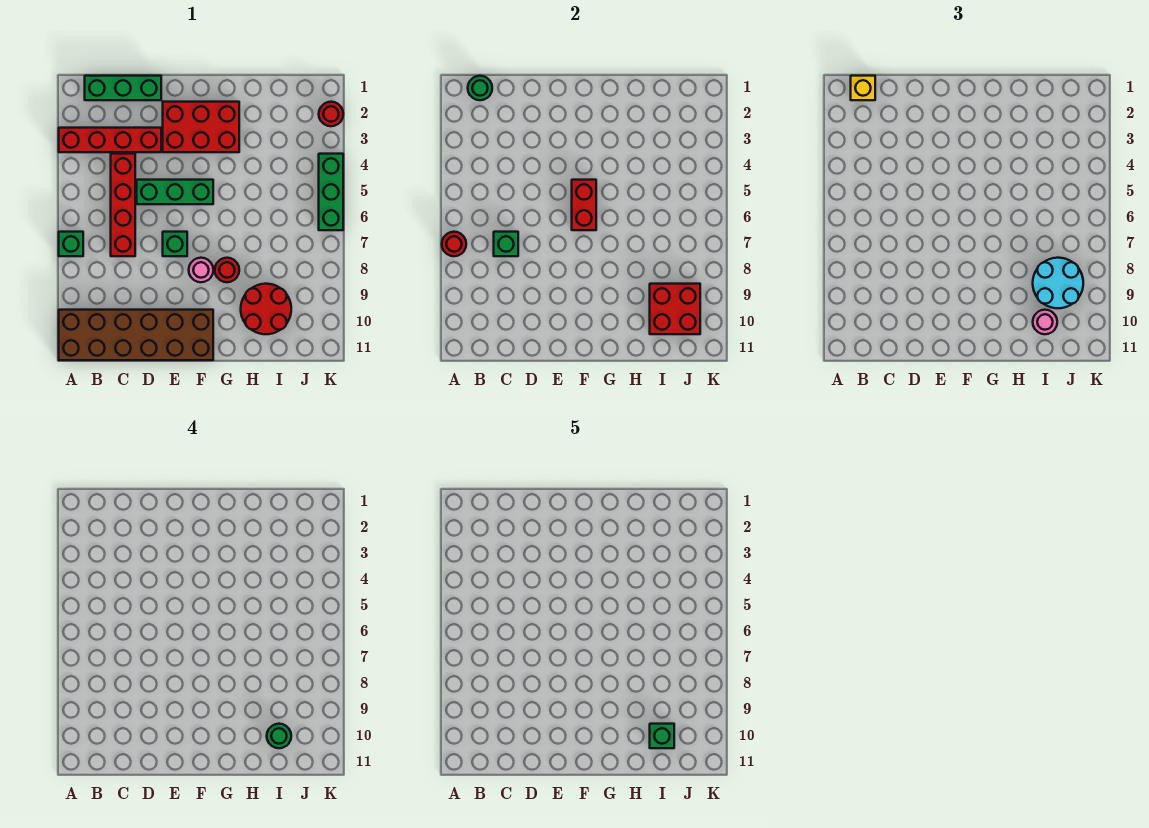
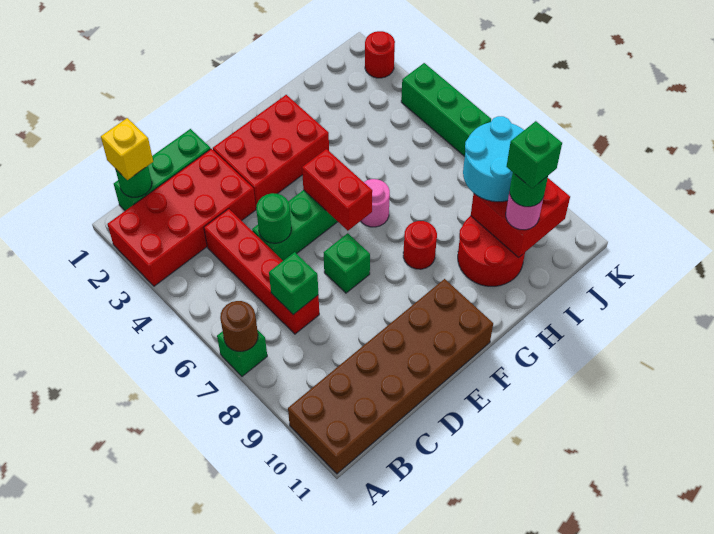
red brick A3:D3 level 1 -> red brick A2:D3 level 1
red round brick A7 level 2 -> brown round brick A7 level 2
none -> green round brick D5 level 2
pink round brick F8 level 1 -> pink round brick G6 level 1

